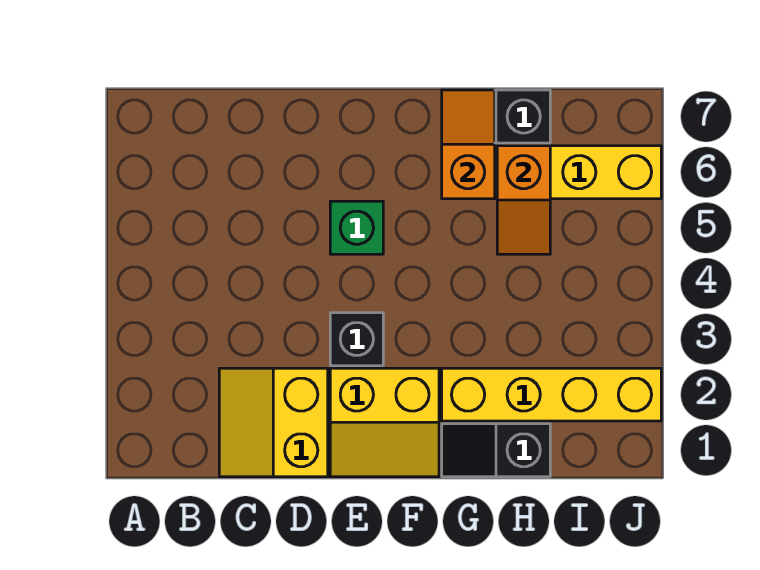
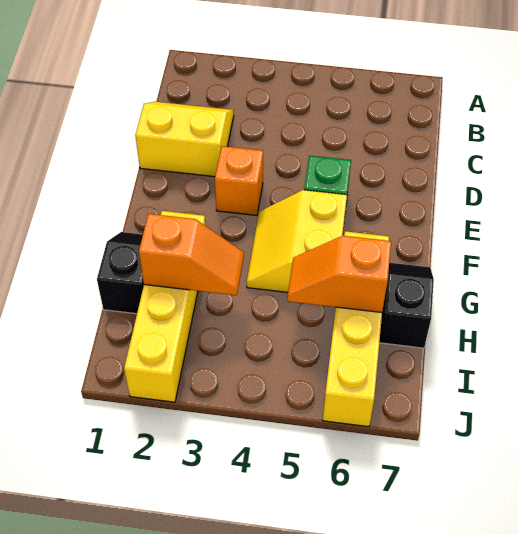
yellow slope E1:F2 level 1 top 2 -> yellow slope F4:G5 level 1 top 5
black brick E3 level 1 -> orange brick E3 level 1
orange slope G6:G7 level 2 top 6 -> orange slope H2:H3 level 2 top 2

